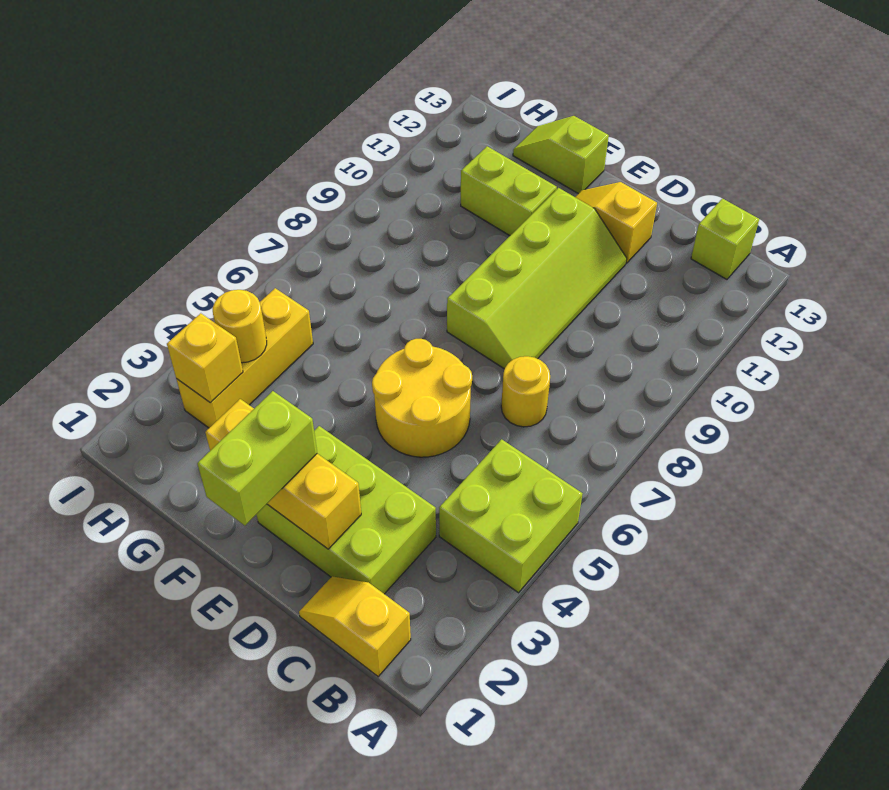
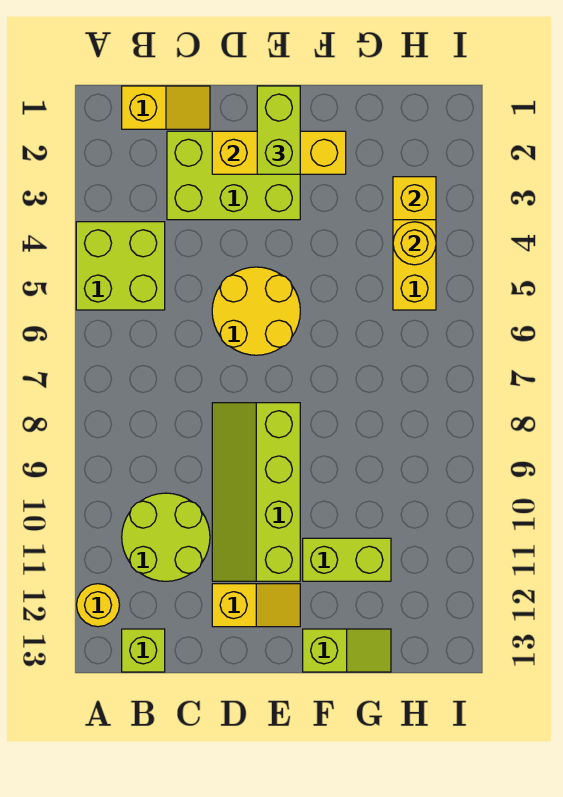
none -> lime round brick B10:C11 level 1
yellow round brick C7 level 1 -> yellow round brick A12 level 1

